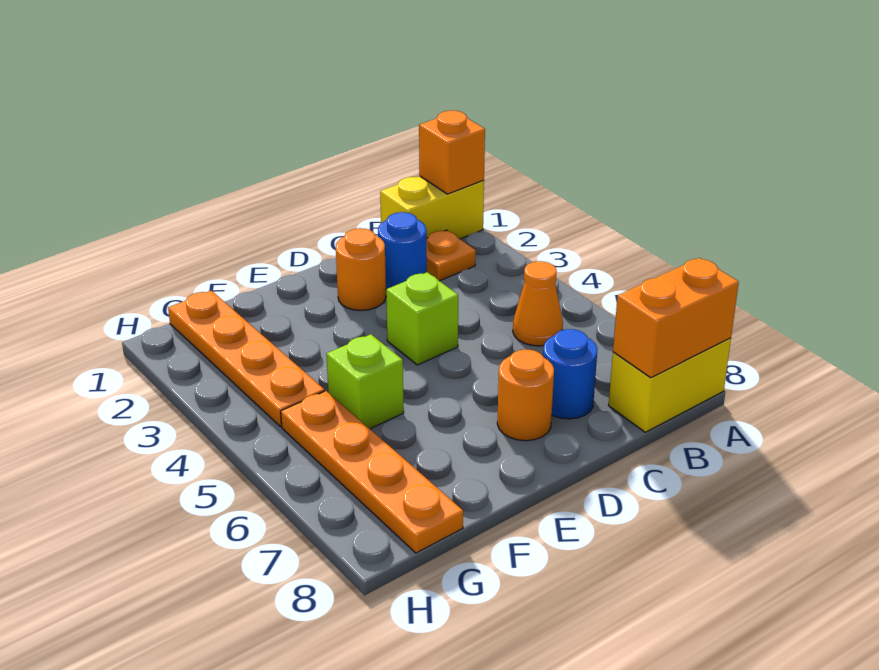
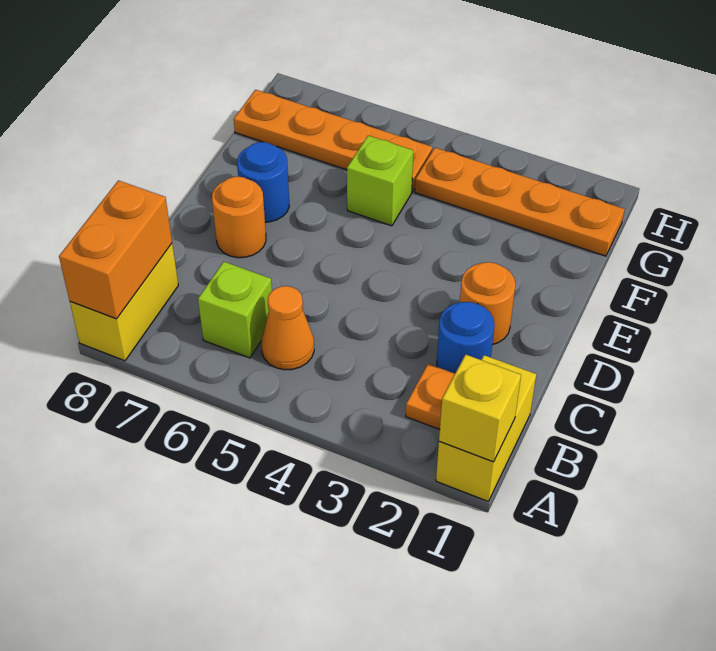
orange brick A1 level 2 -> yellow brick A1 level 2
blue round brick C7 level 1 -> blue round brick E7 level 1
lime brick D4 level 1 -> lime brick B6 level 1

